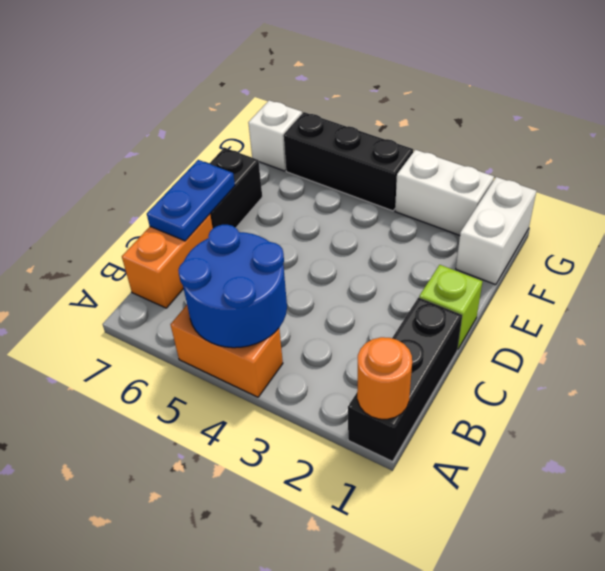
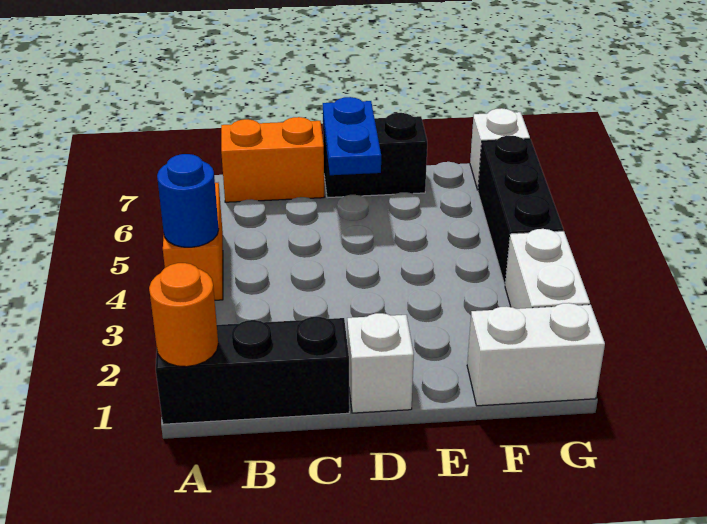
blue round brick A4:B5 level 2 -> blue round brick A4 level 2
blue plate C7:D7 level 2 -> blue plate D6:D7 level 2
lime brick D1 level 1 -> white brick D1 level 1

